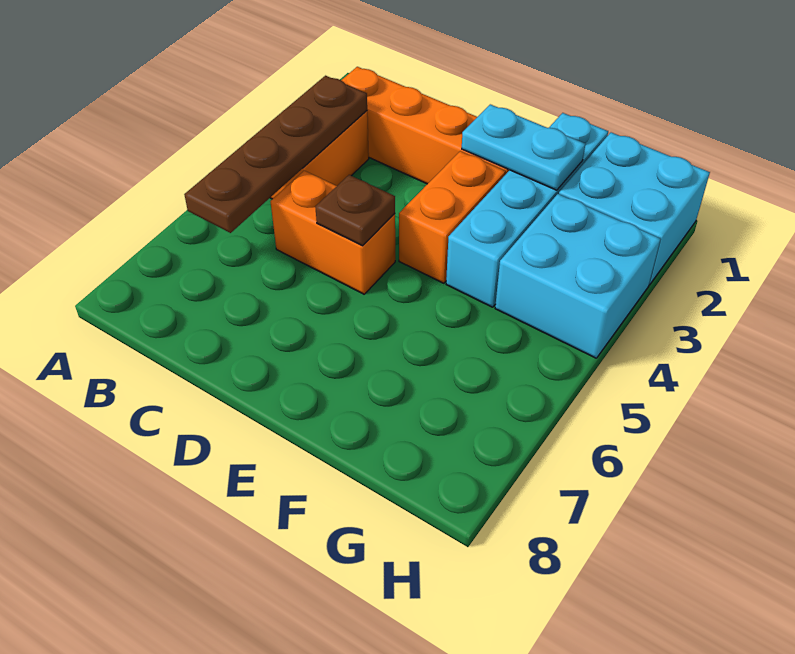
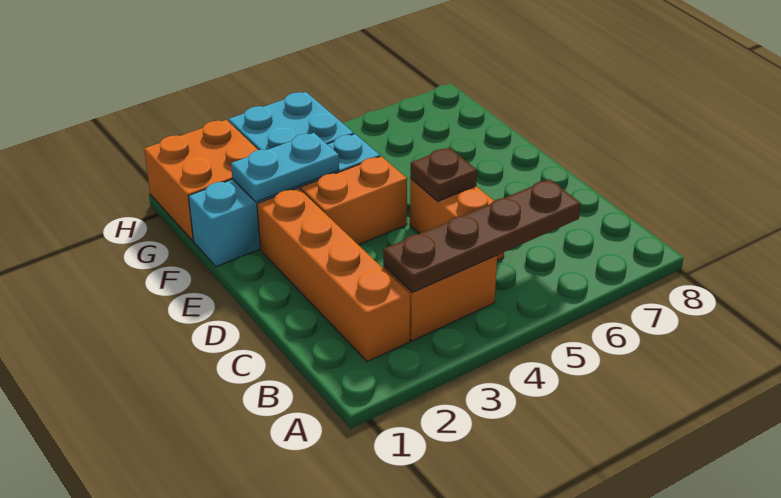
cyan plate E2:F2 level 2 -> cyan plate F2:F3 level 2
cyan brick G1:H2 level 1 -> orange brick G1:H2 level 1

